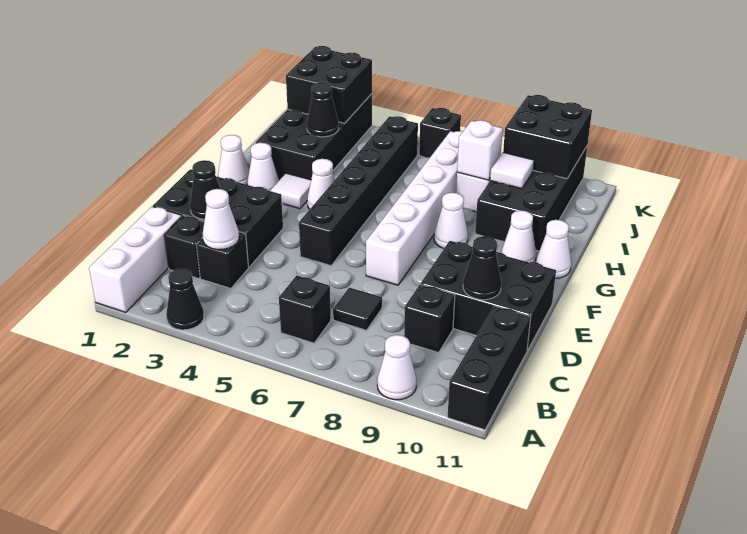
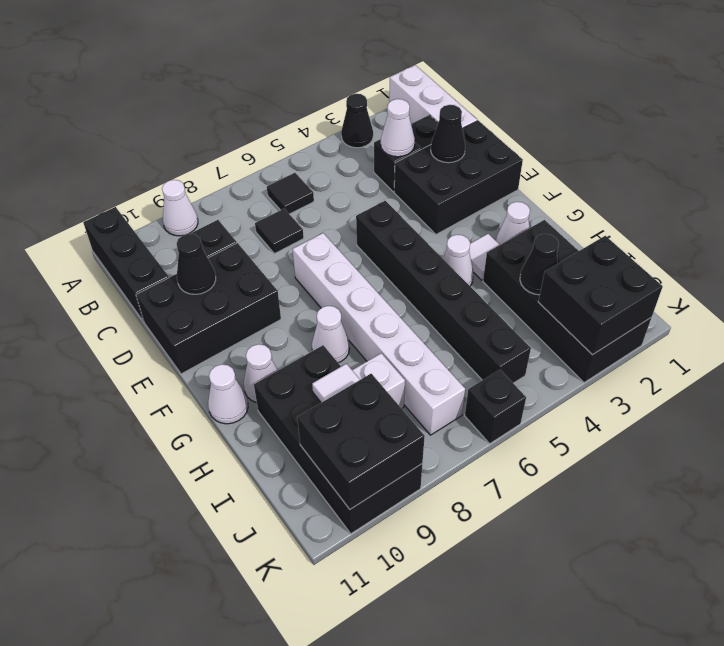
black brick B6 level 1 -> black tile B6 level 1
white cone G1 level 1 -> none
white brick I8 level 2 -> none

